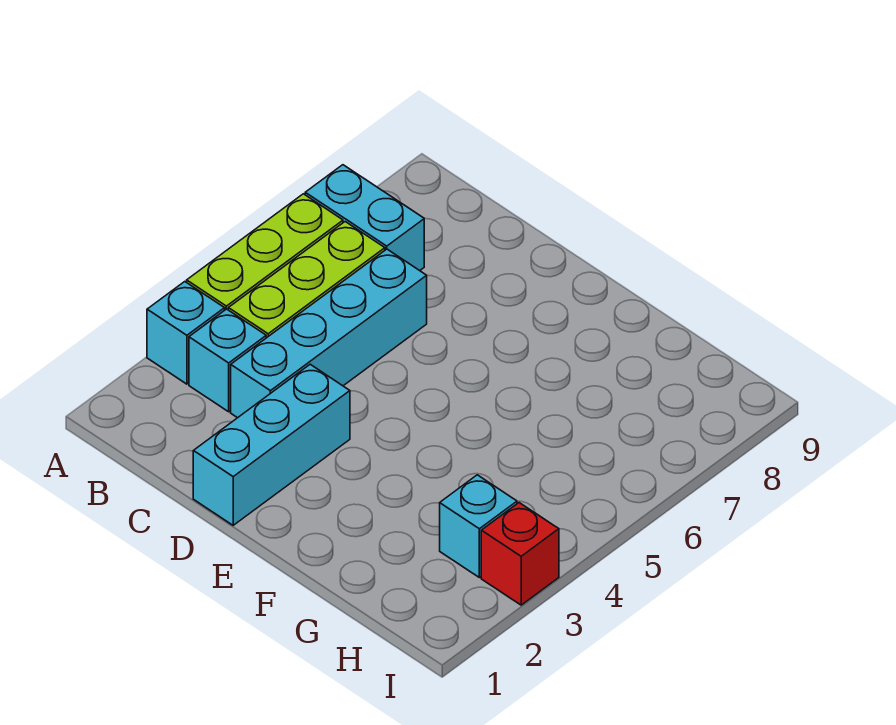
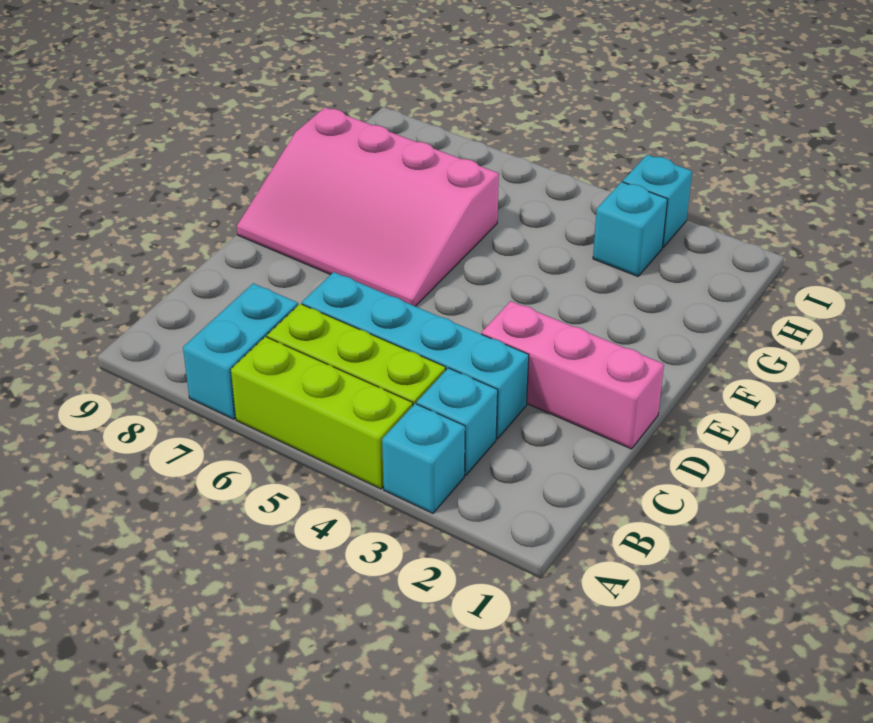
cyan brick D1:D3 level 1 -> pink brick D1:D3 level 1
none -> pink slope E6:G9 level 1 top G
red brick I3 level 1 -> cyan brick I3 level 1

